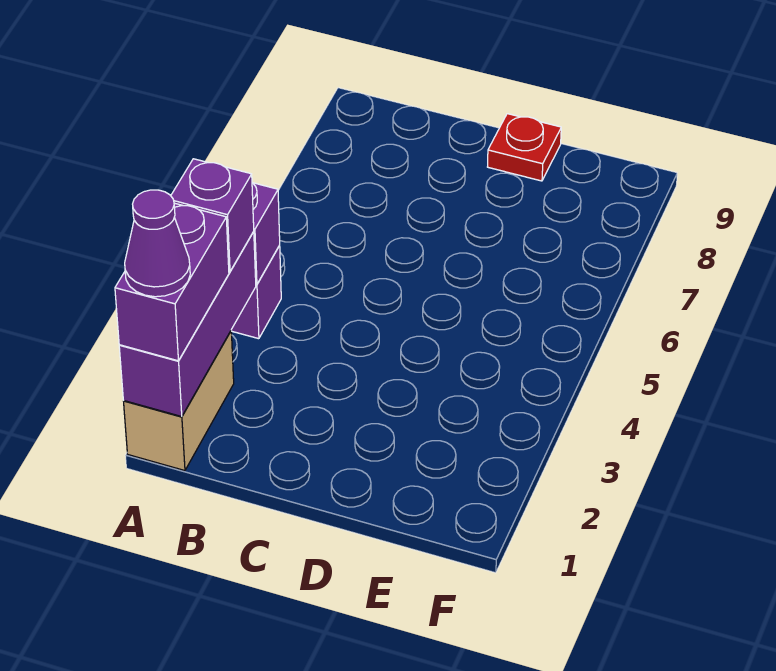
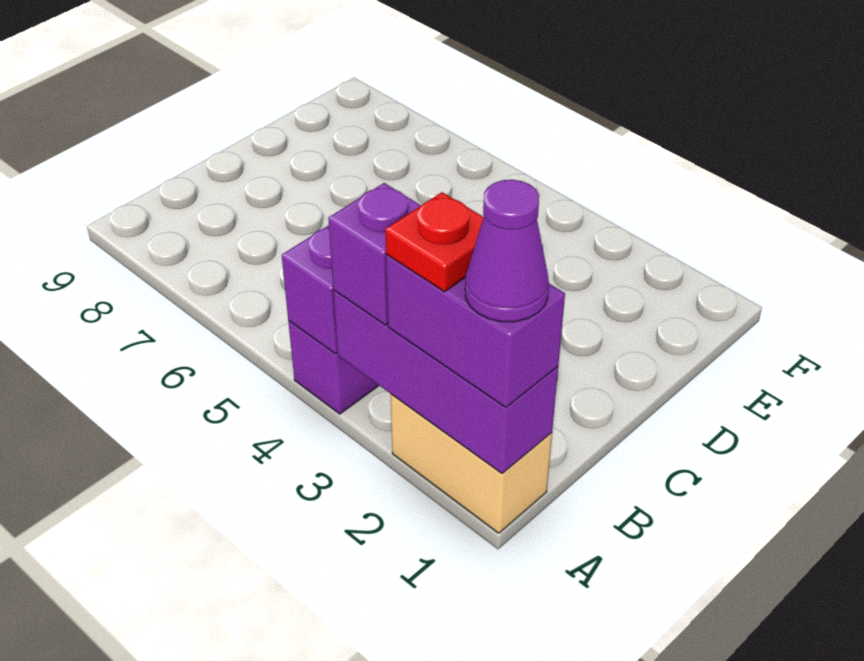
red plate D9 level 1 -> red plate A2 level 4

